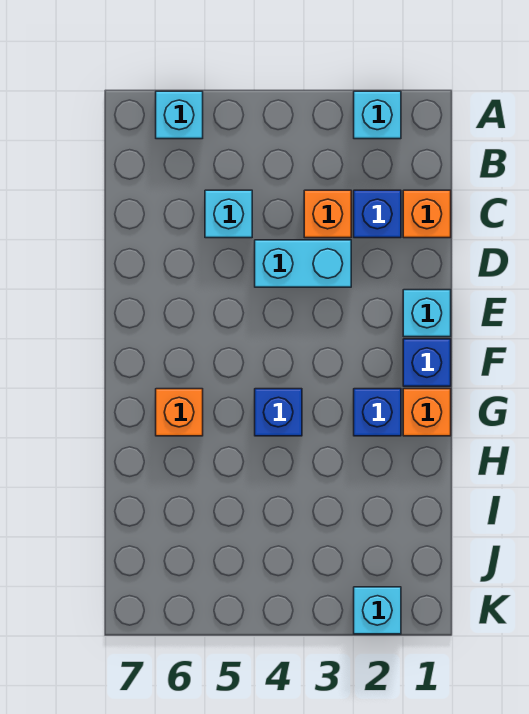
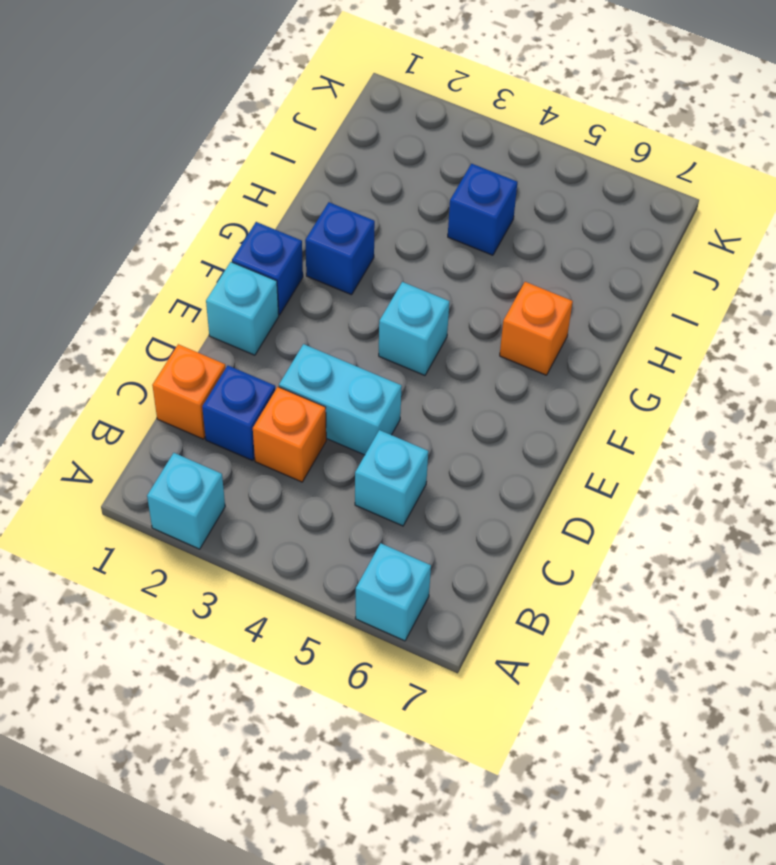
orange brick G1 level 1 -> none
blue brick G4 level 1 -> blue brick I4 level 1
cyan brick K2 level 1 -> cyan brick F4 level 1

